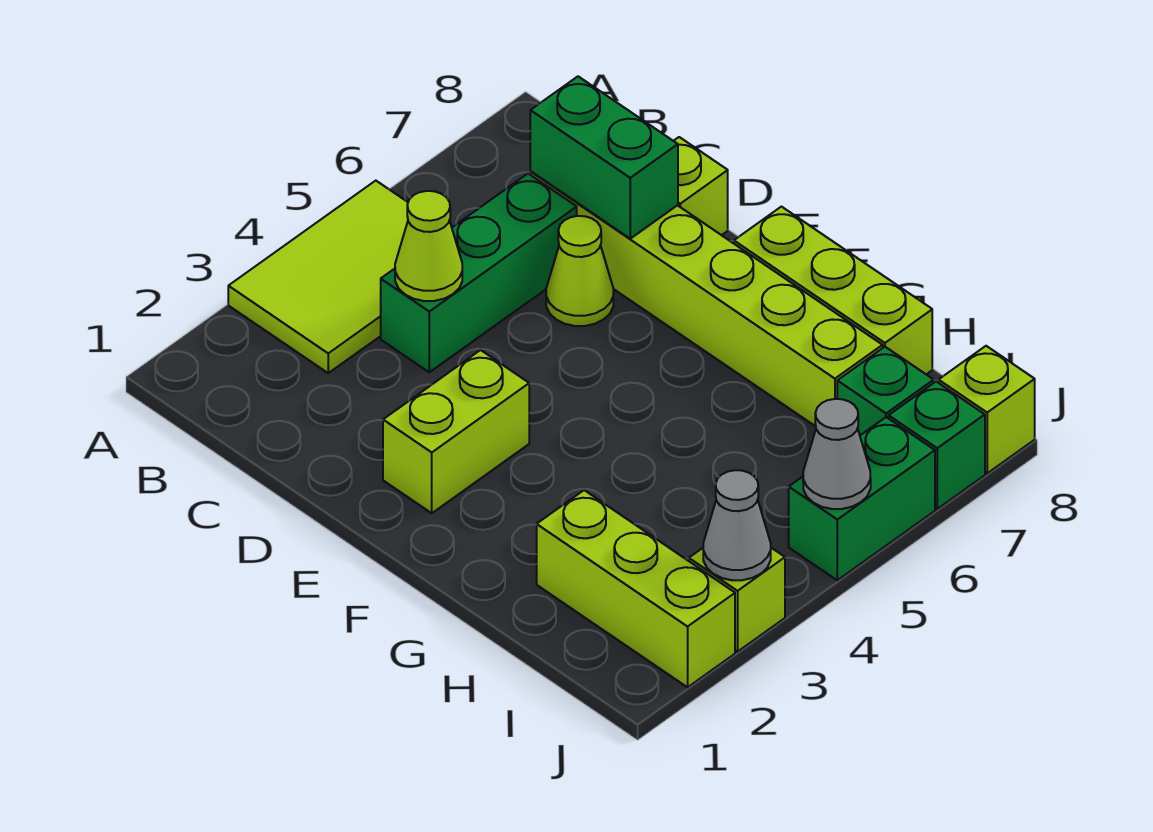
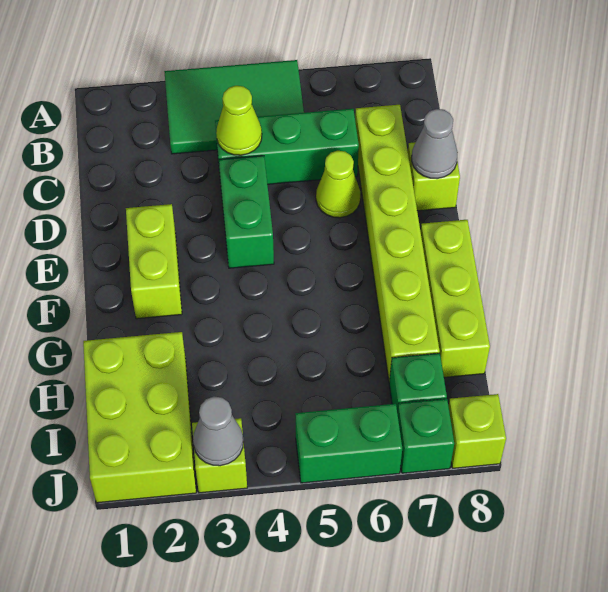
lime tile A3:B5 level 1 -> green tile A3:B5 level 1
green brick C7:D7 level 2 -> green brick D4:E4 level 1
lime brick E2:E3 level 1 -> lime brick E2:F2 level 1
lime brick H2:J2 level 1 -> lime brick H1:J2 level 1
grey cone J5 level 2 -> grey cone D8 level 2

